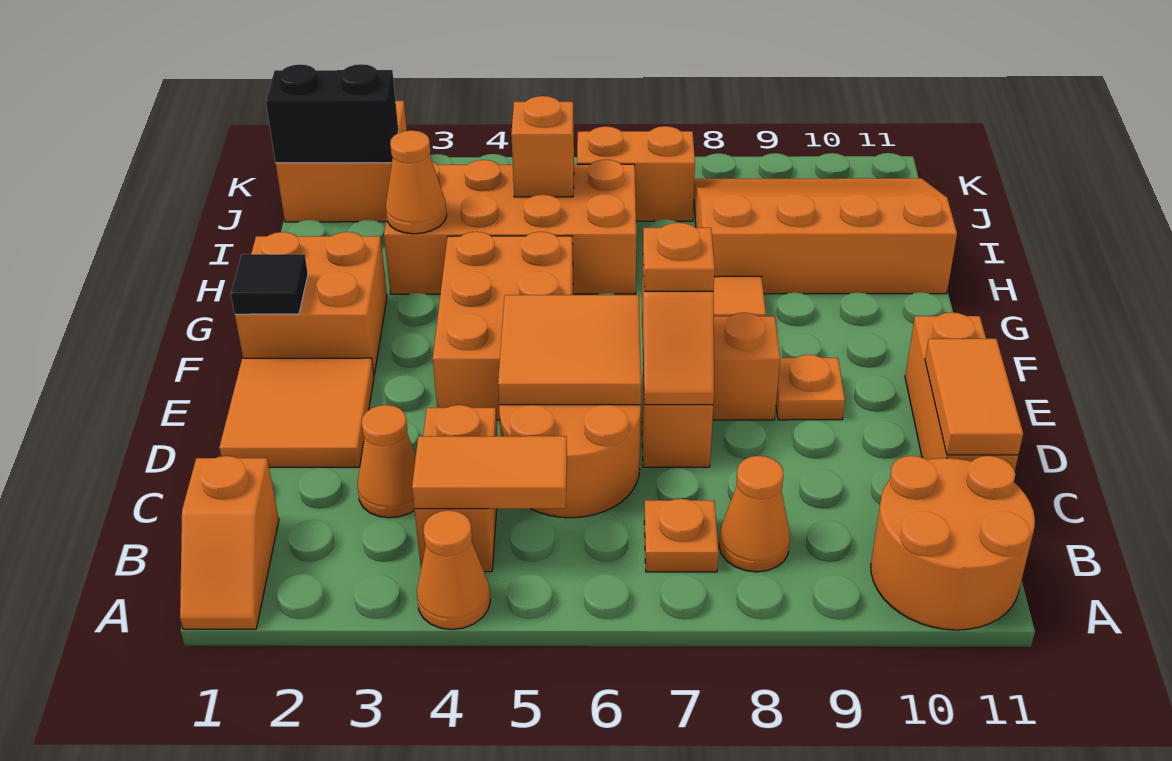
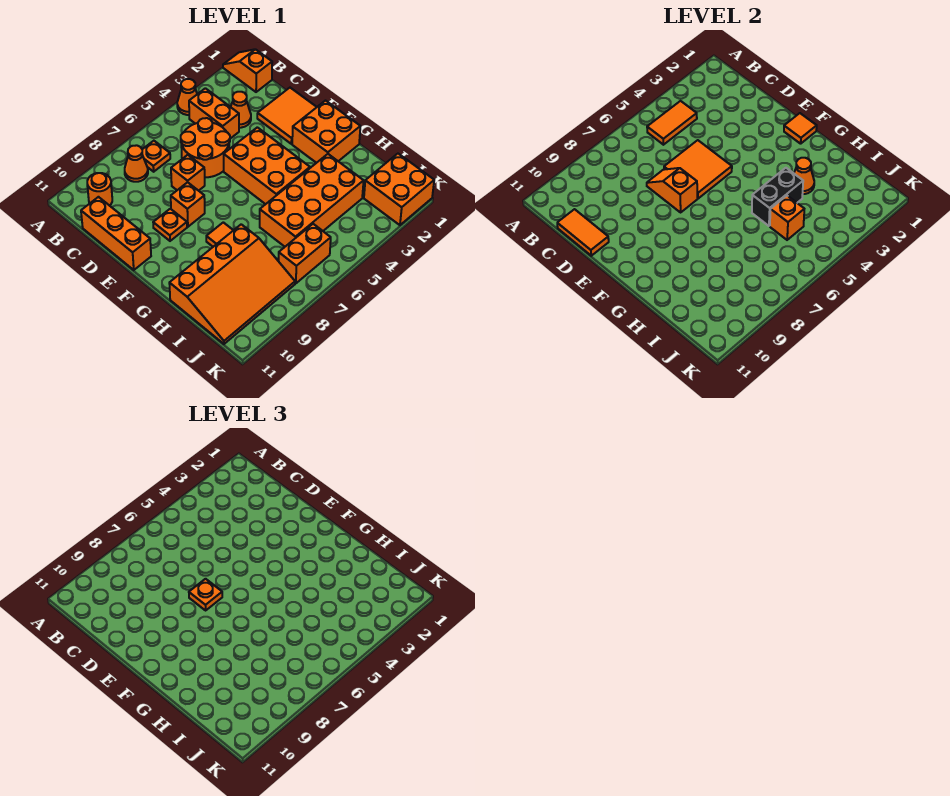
orange round brick A10:B11 level 1 -> orange round brick B10 level 1
black tile F1 level 2 -> orange tile F1 level 2
black brick J1:J2 level 2 -> black brick H4:H5 level 2

